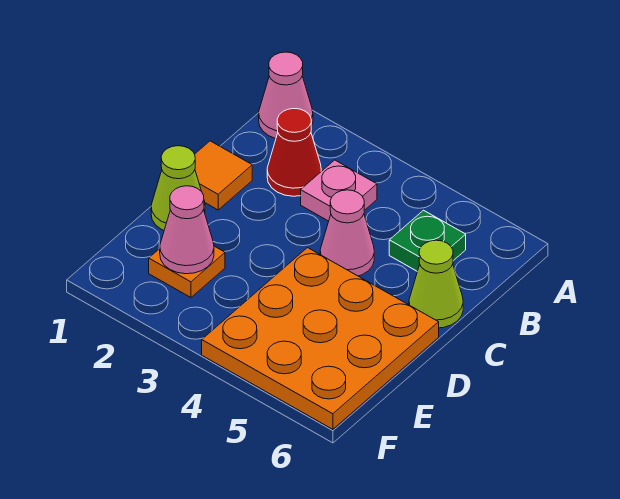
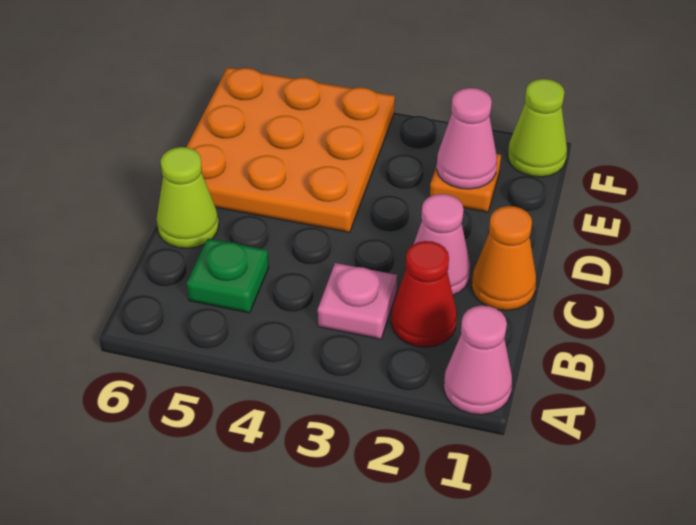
orange tile C1 level 1 -> orange cone C1 level 1
pink cone C4 level 1 -> pink cone C2 level 1
lime cone D1 level 1 -> lime cone F1 level 1

